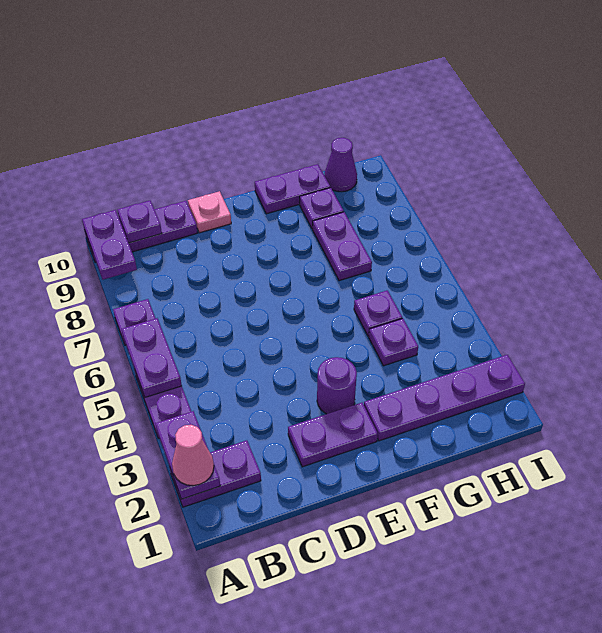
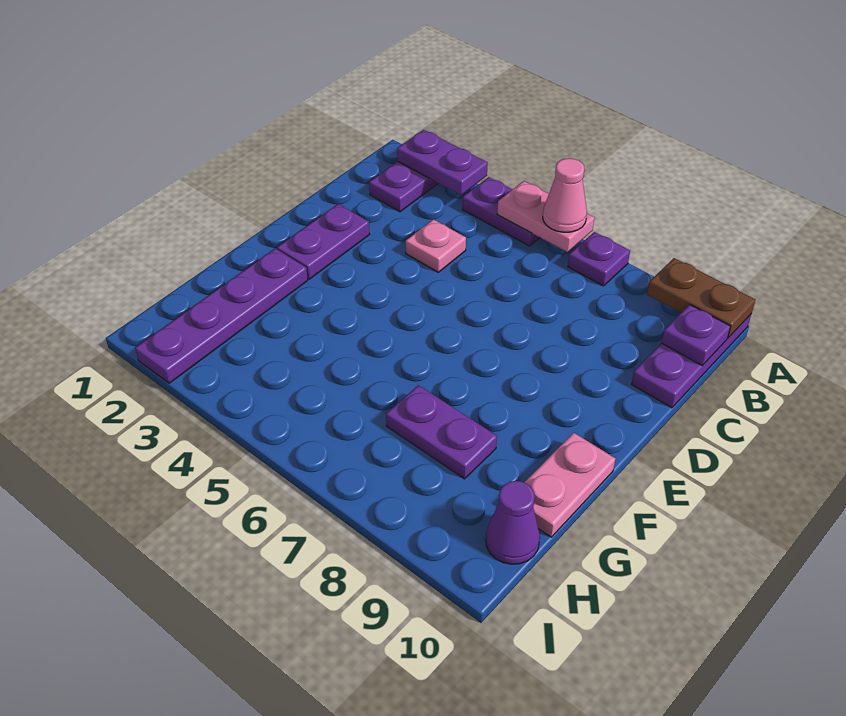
pink cone A2 level 3 -> pink cone A6 level 3
purple plate A5:A6 level 2 -> pink plate A5:A6 level 2
purple plate A9:A10 level 2 -> brown plate A9:A10 level 2
pink plate D10 level 1 -> pink plate C4 level 1
purple round brick E3 level 1 -> none
purple plate F10:G10 level 1 -> pink plate F10:G10 level 1
purple plate G4 level 1 -> none
purple plate G5 level 1 -> none
purple plate G9 level 1 -> none

